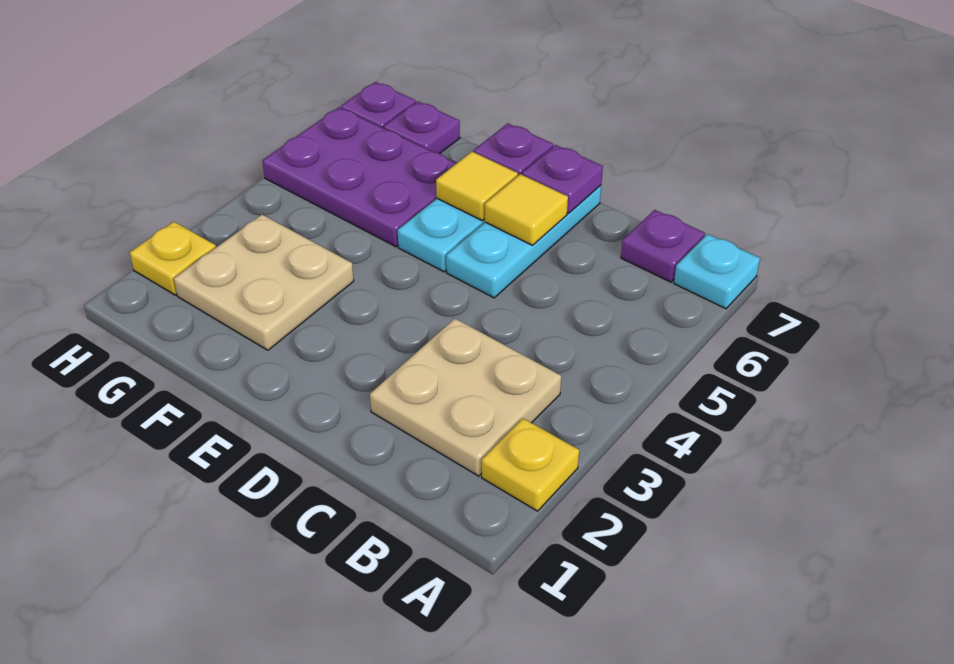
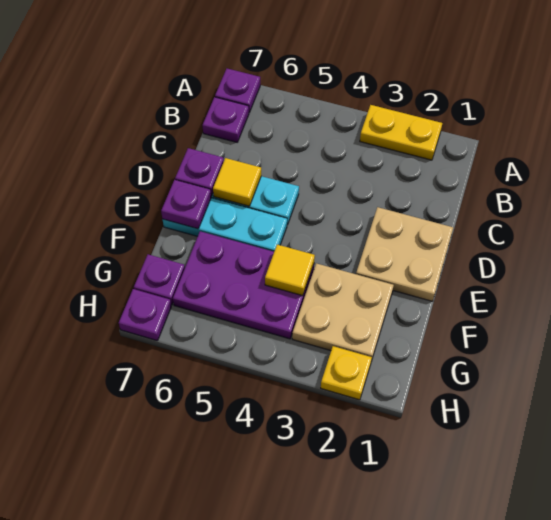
yellow plate A2 level 1 -> yellow plate A2:A3 level 1
cyan plate A7 level 1 -> purple plate A7 level 1
tan plate B2:C3 level 1 -> tan plate D1:E2 level 1
yellow tile E6 level 2 -> yellow tile F4 level 2
purple plate F5:H6 level 1 -> purple plate F4:G6 level 1

